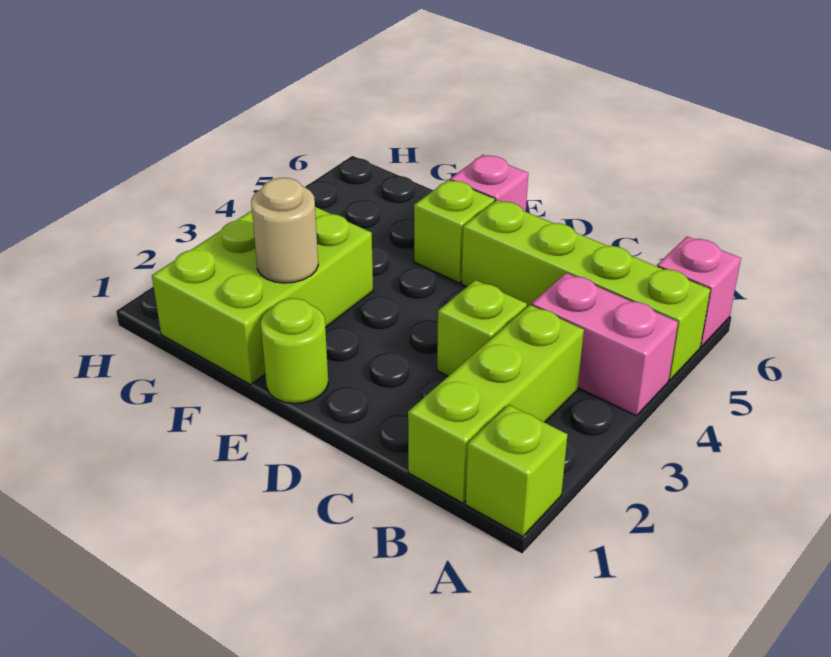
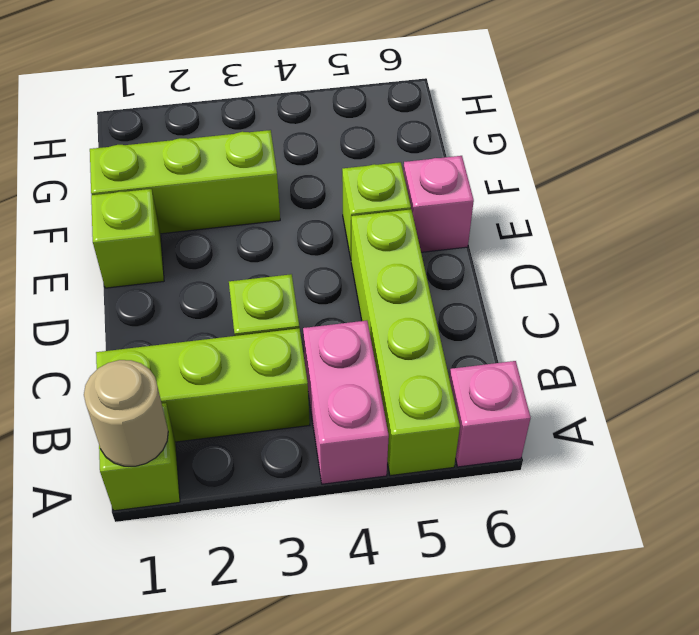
lime round brick E1 level 1 -> lime brick E1 level 1
lime brick F1:G3 level 1 -> lime brick F1:F3 level 1
tan round brick F2 level 2 -> tan round brick A1 level 2

